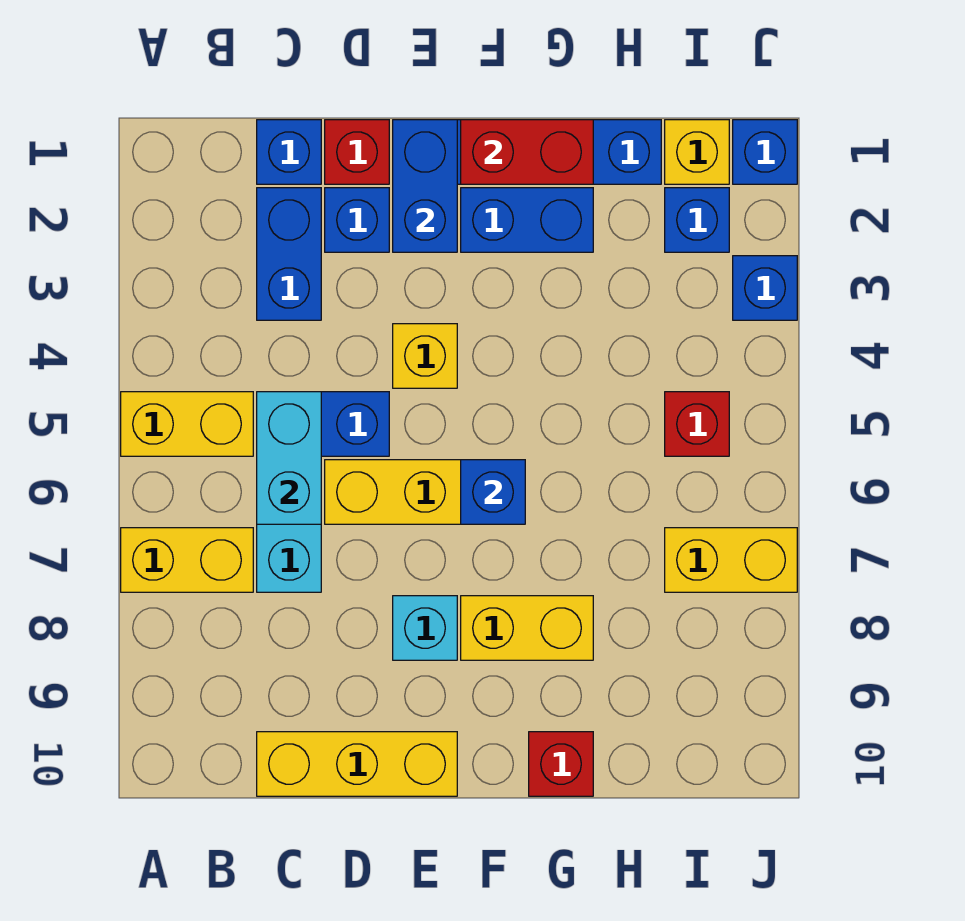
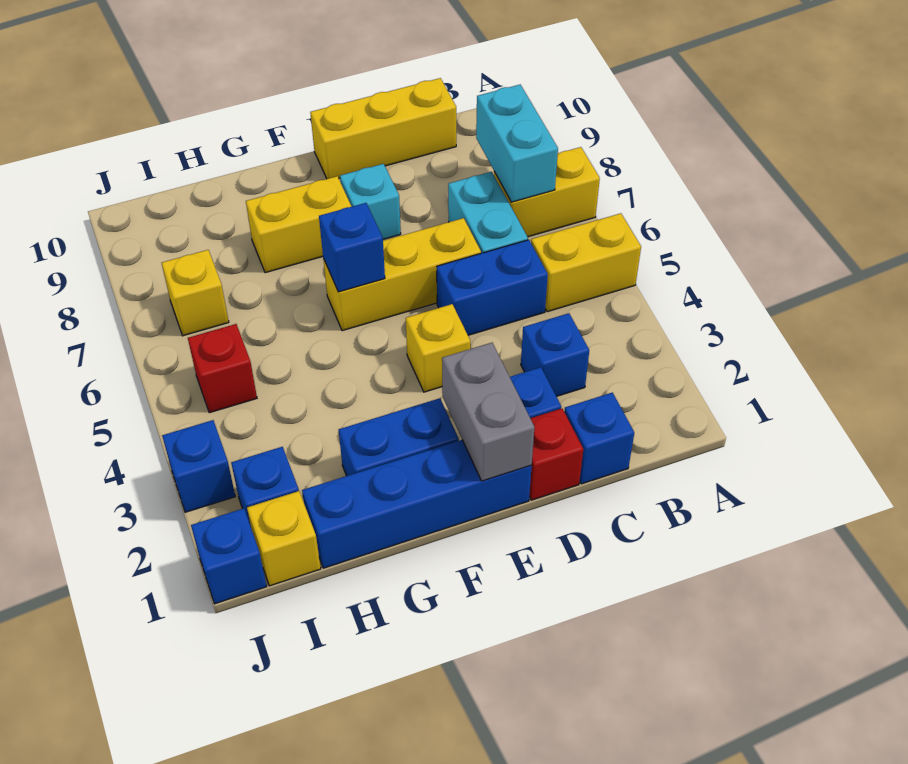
blue brick C2:C3 level 1 -> blue brick C3 level 1
cyan brick C5:C6 level 2 -> cyan brick B7:B8 level 2
blue brick E1:E2 level 2 -> grey brick E1:E2 level 2
red brick F1:G1 level 2 -> none
red brick G10 level 1 -> none
yellow brick I7:J7 level 1 -> yellow brick I7 level 1

